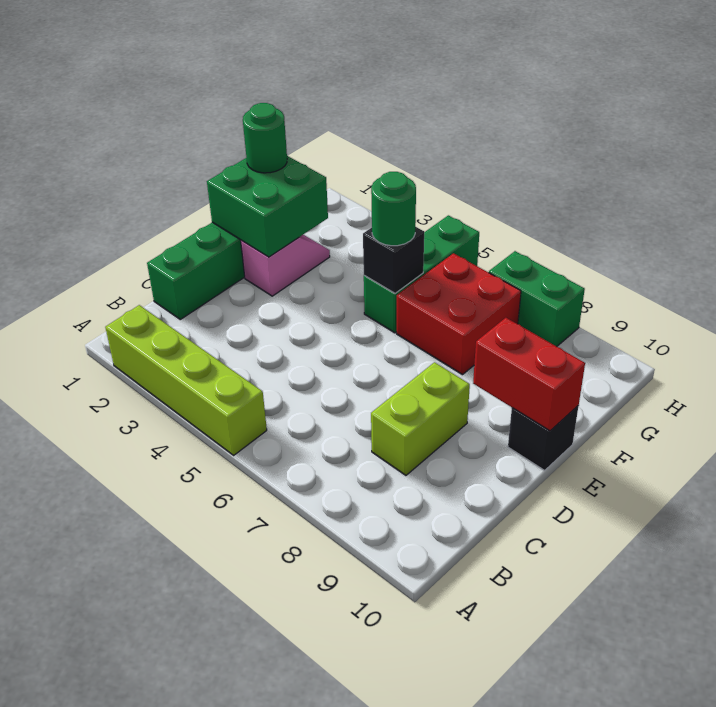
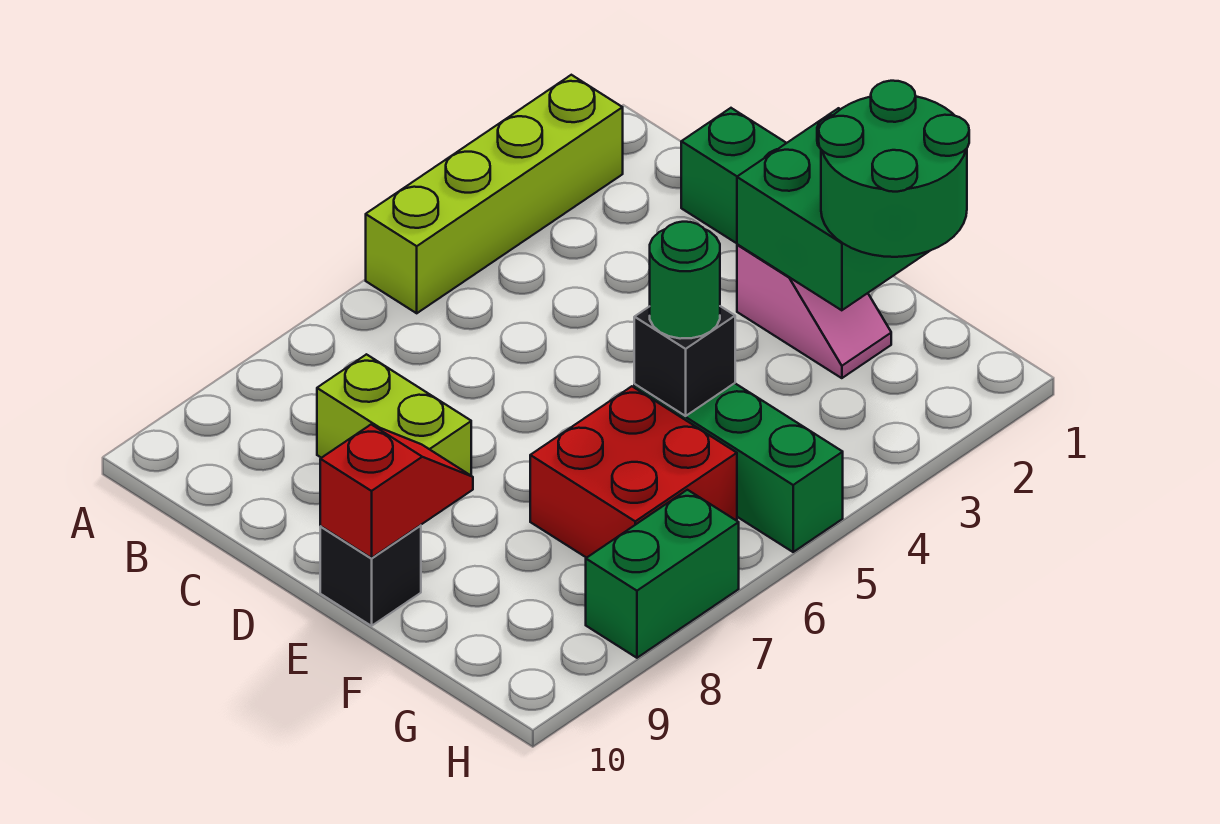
red brick E9:E10 level 2 -> red slope E9:E10 level 2 top 10
green round brick F1 level 3 -> green round brick F1:G2 level 3

